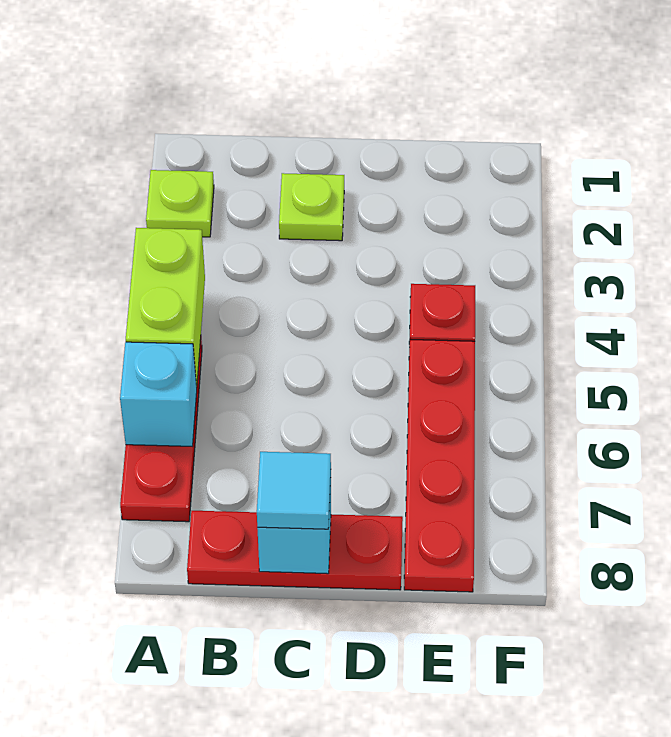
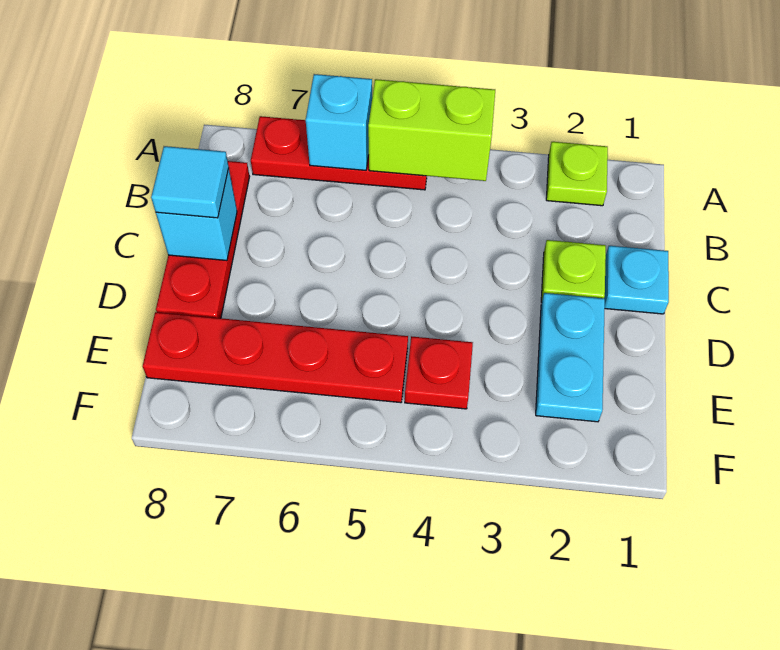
none -> cyan plate C1 level 1
none -> cyan plate D2:E2 level 1

